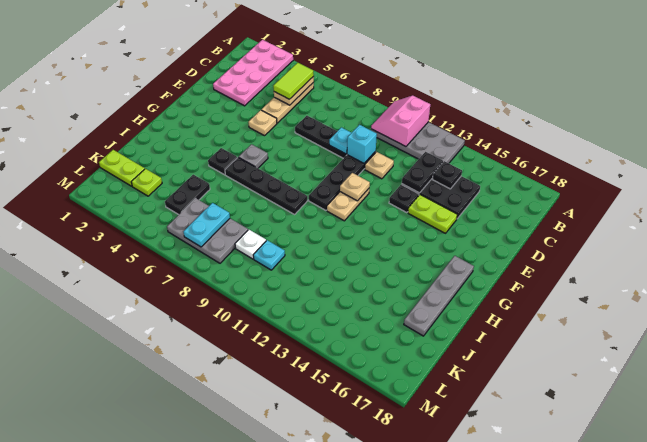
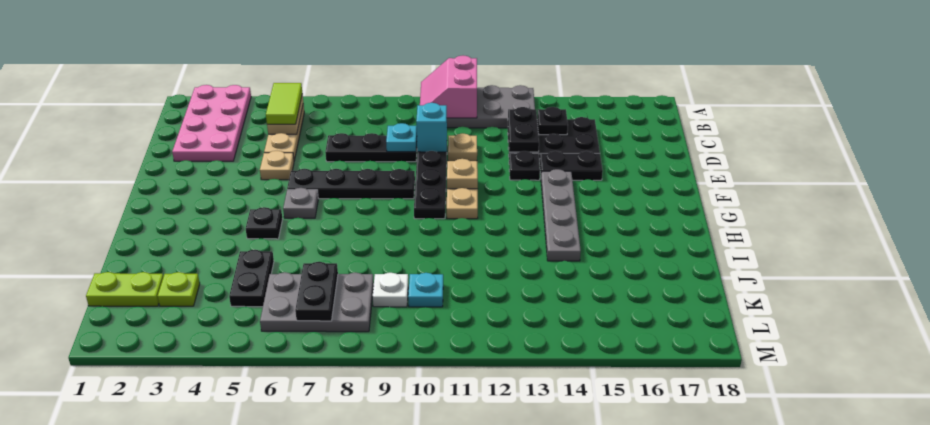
lime plate E14:E15 level 1 -> black plate E14:E15 level 1
grey plate G17:J17 level 1 -> grey plate F14:I14 level 1
black plate H6:H9 level 1 -> black plate F6:F9 level 1
cyan plate K7:L7 level 2 -> black plate K7:L7 level 2

